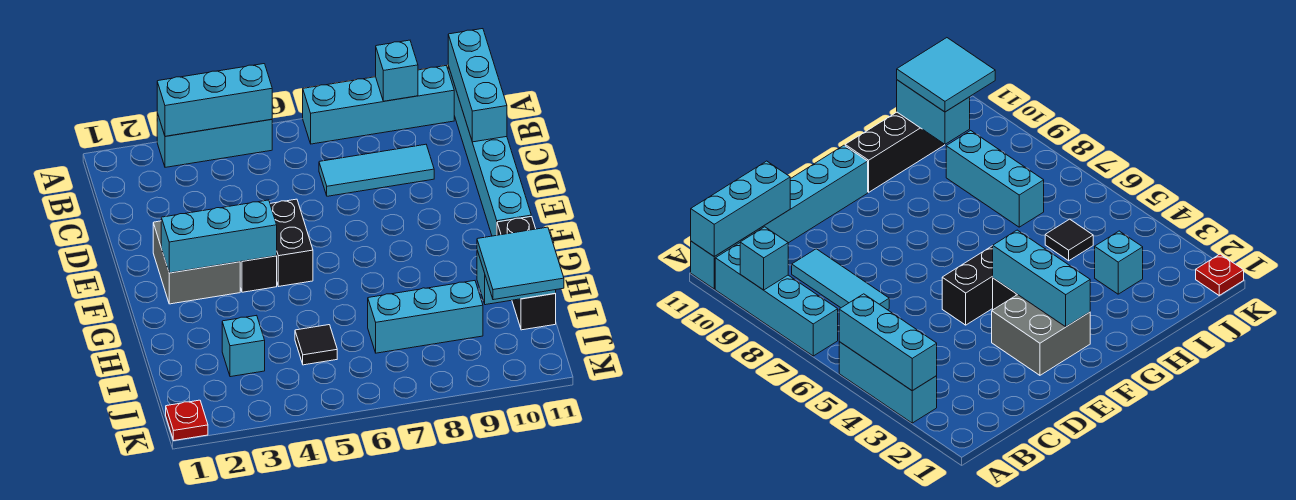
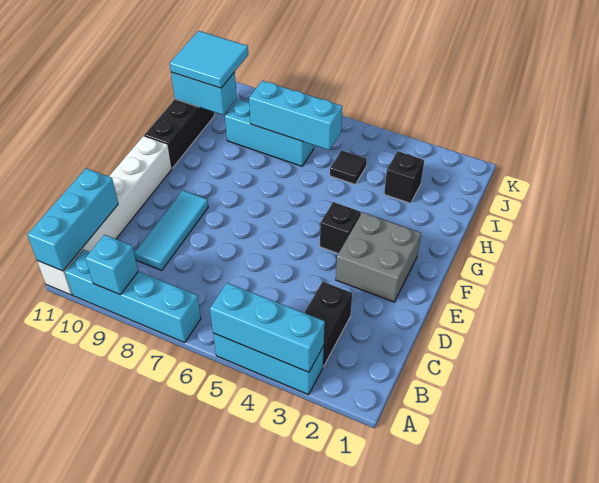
cyan brick A11:F11 level 1 -> white brick A11:F11 level 1
cyan tile C7:C9 level 1 -> cyan tile C9:E9 level 1
black brick E5:F5 level 1 -> black brick B3:C3 level 1
cyan brick F2:F4 level 2 -> cyan brick I6:I8 level 2
cyan brick I3 level 1 -> black brick I3 level 1
red plate K1 level 1 -> none

